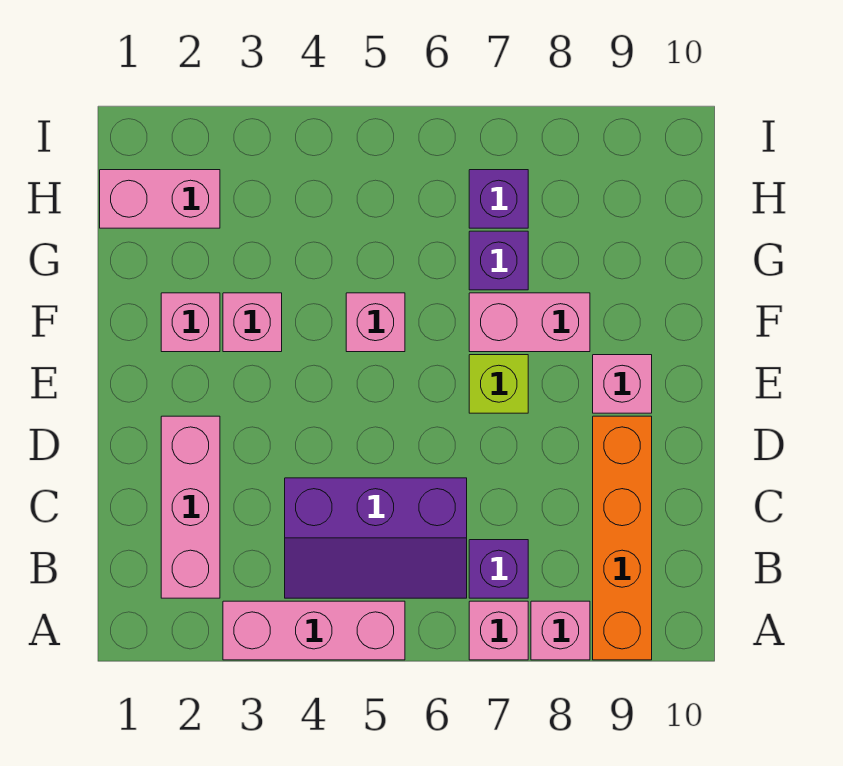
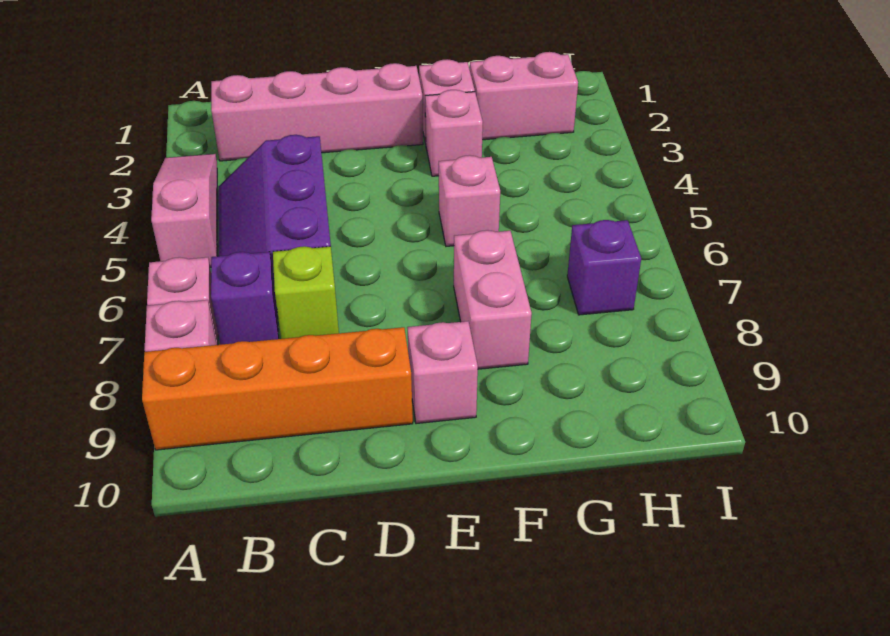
pink brick A3:A5 level 1 -> pink slope A3:A5 level 1 top 5
pink brick B2:D2 level 1 -> pink brick B2:E2 level 1
lime brick E7 level 1 -> lime brick C7 level 1
purple brick G7 level 1 -> none
pink brick H1:H2 level 1 -> pink brick G2:H2 level 1

